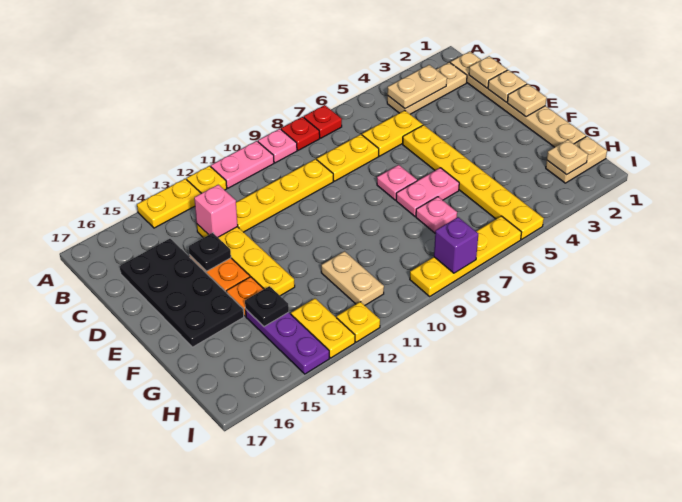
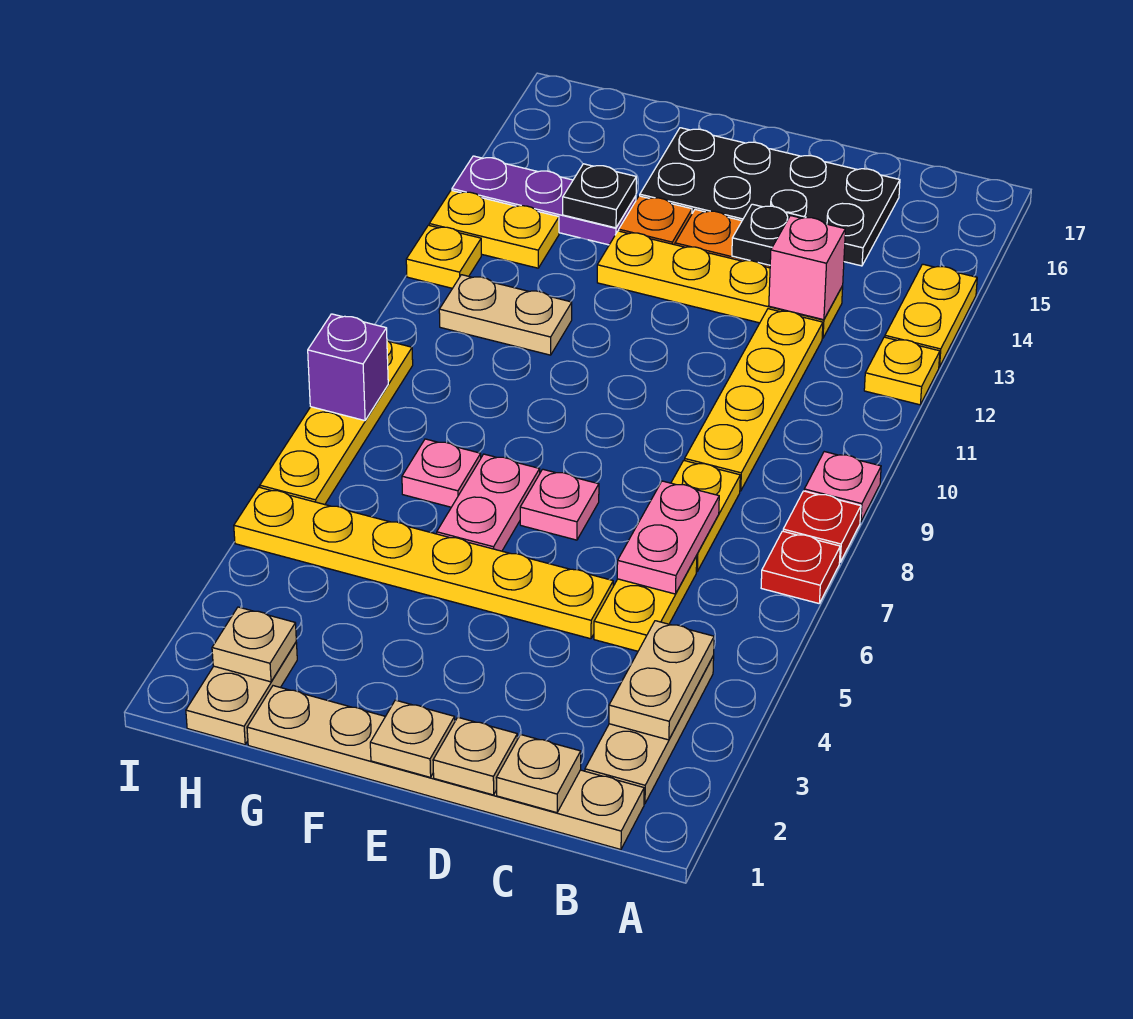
pink plate A10:A11 level 1 -> pink plate C6:C7 level 2

